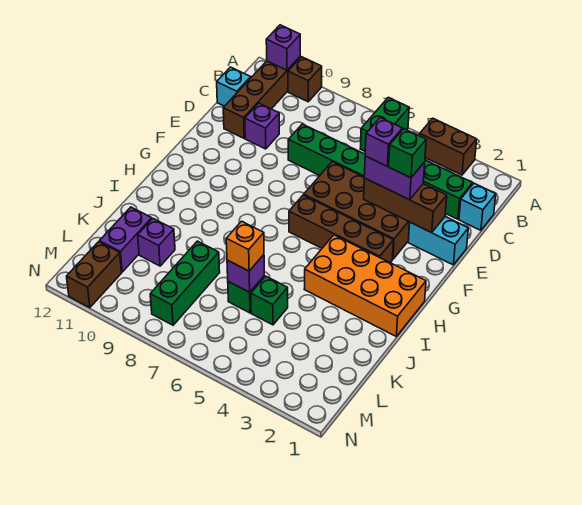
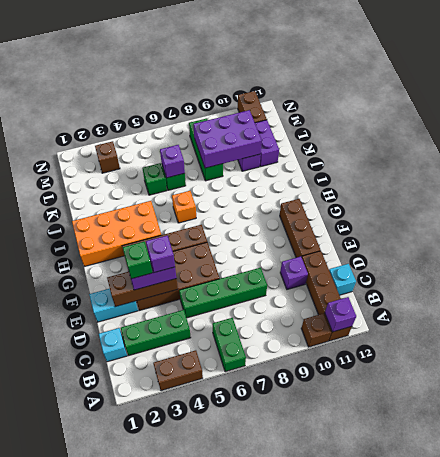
none -> brown brick E11:G11 level 1
orange brick K6 level 3 -> orange brick I6 level 1
none -> purple brick K8:L10 level 2
none -> brown brick M3 level 1

